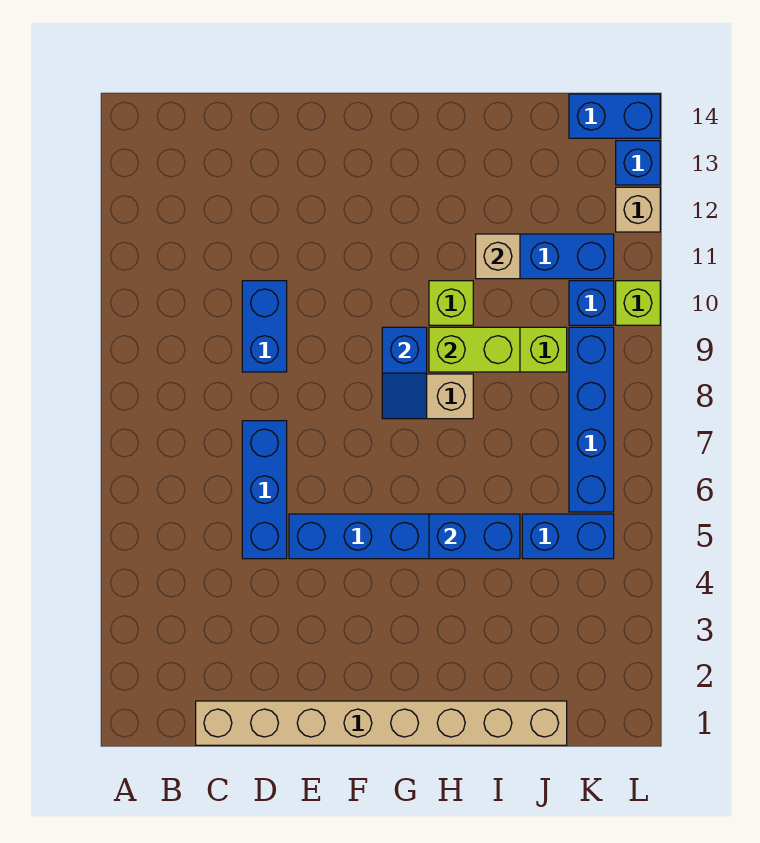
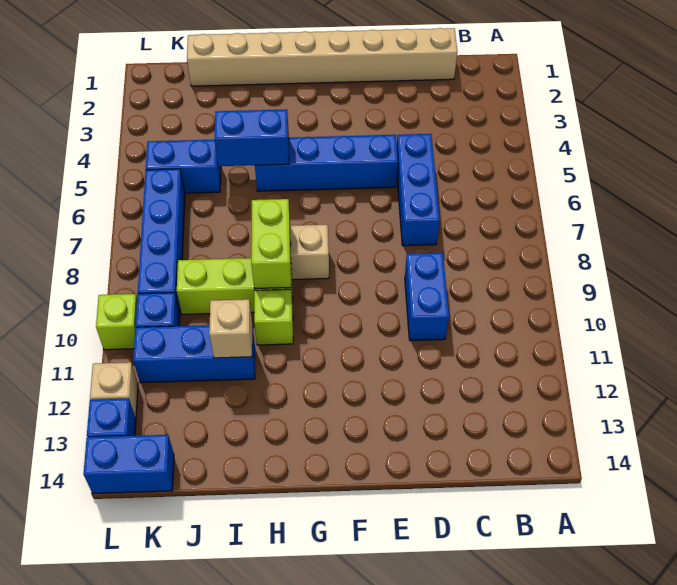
blue slope G8:G9 level 2 top 9 -> none
lime brick H9:I9 level 2 -> lime brick H8:H9 level 2

